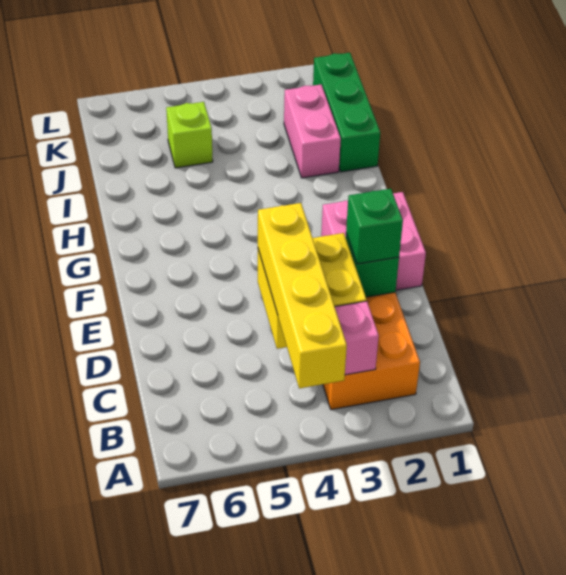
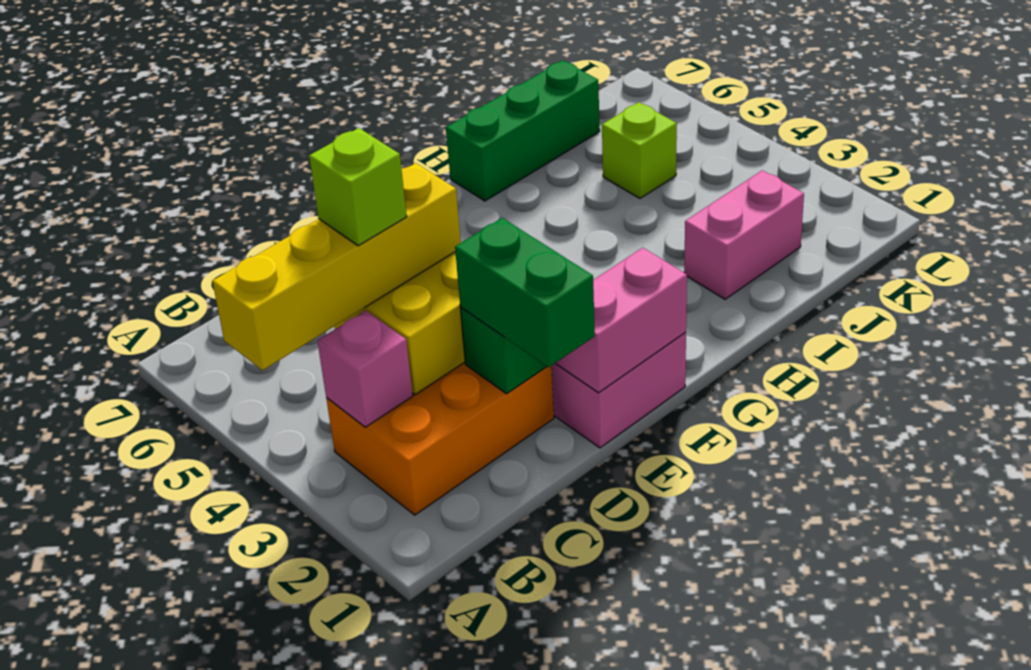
none -> lime brick C4 level 4
green brick D2 level 3 -> green brick D1:D2 level 3
none -> pink brick E1:F1 level 2
green brick I1:K1 level 1 -> green brick H7:J7 level 1

